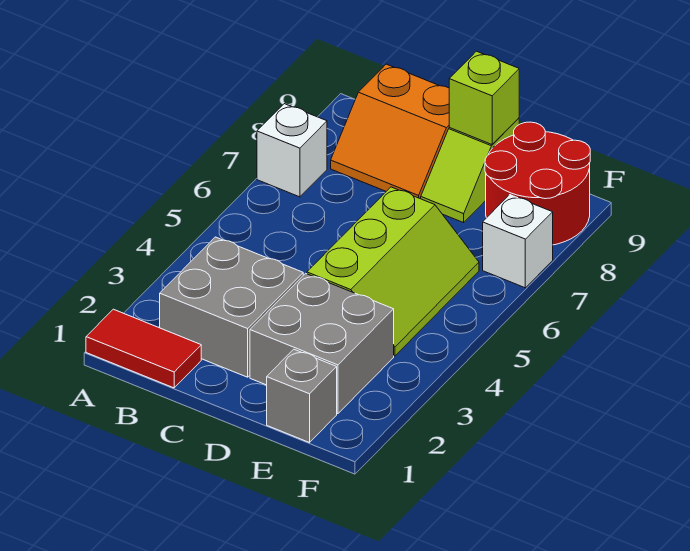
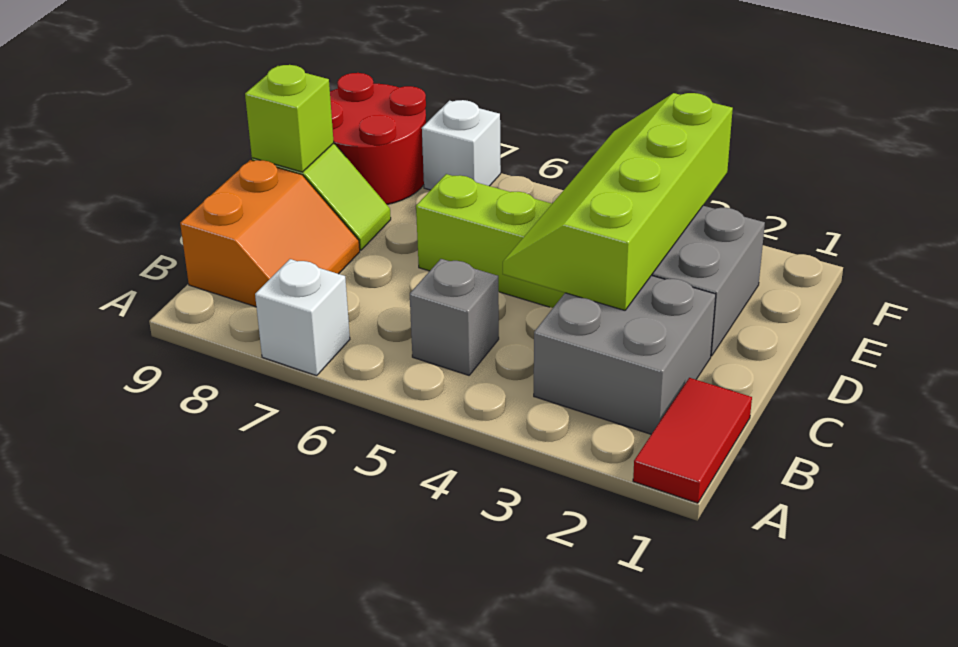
none -> lime slope C3:F4 level 2 top 3
grey brick E1 level 1 -> grey brick B5 level 1

